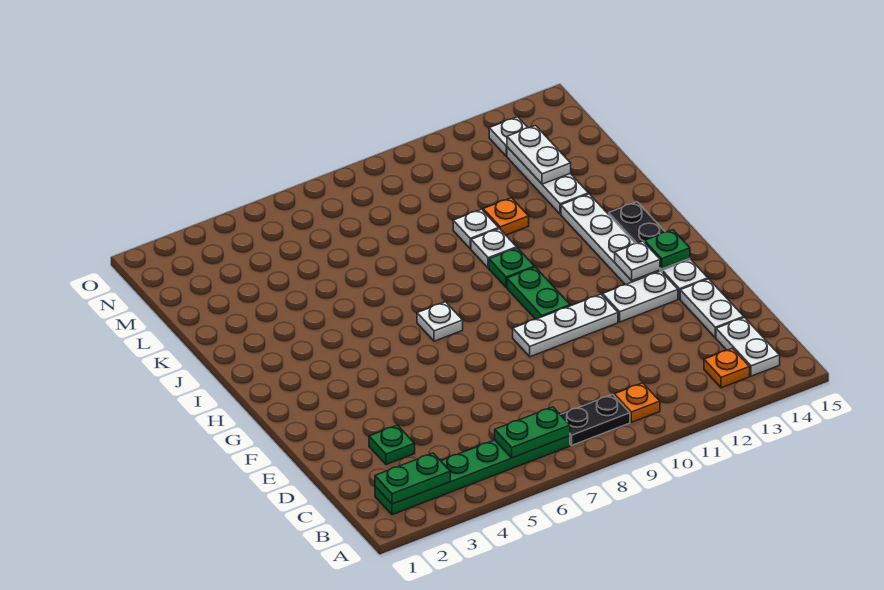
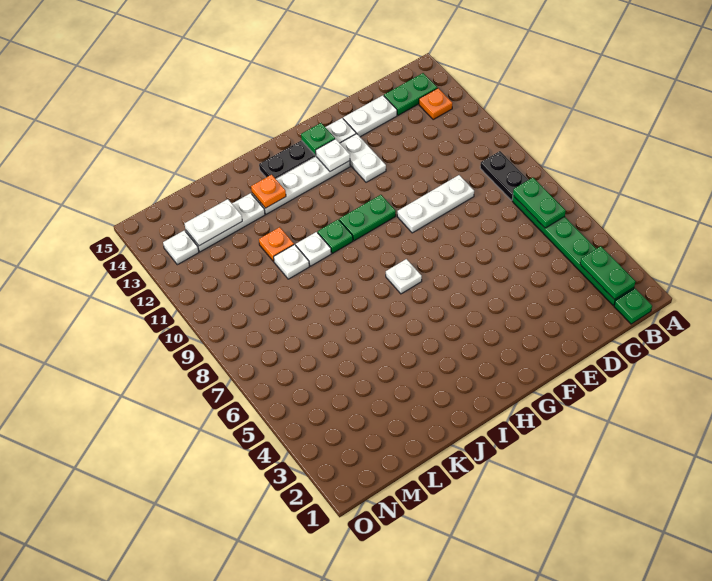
orange plate B10 level 1 -> orange plate J13 level 2
white plate B14:C14 level 1 -> green plate B14:C14 level 1
green plate D3 level 1 -> green plate B1 level 1
white plate F9:F11 level 1 -> white plate D9:F9 level 1

